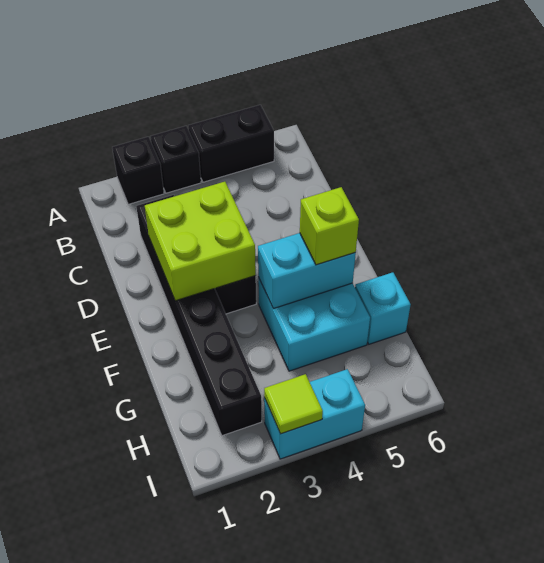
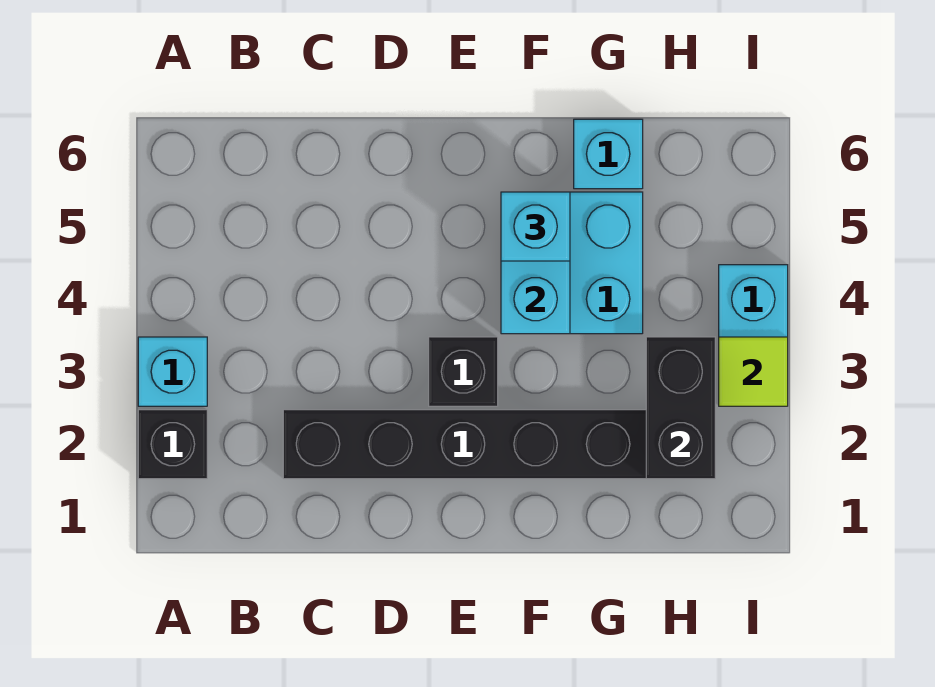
black brick A3 level 1 -> cyan brick A3 level 1
black brick A4:A5 level 1 -> black brick H2:H3 level 2
lime brick D2:E3 level 2 -> none
lime brick F5 level 3 -> cyan brick F5 level 3

